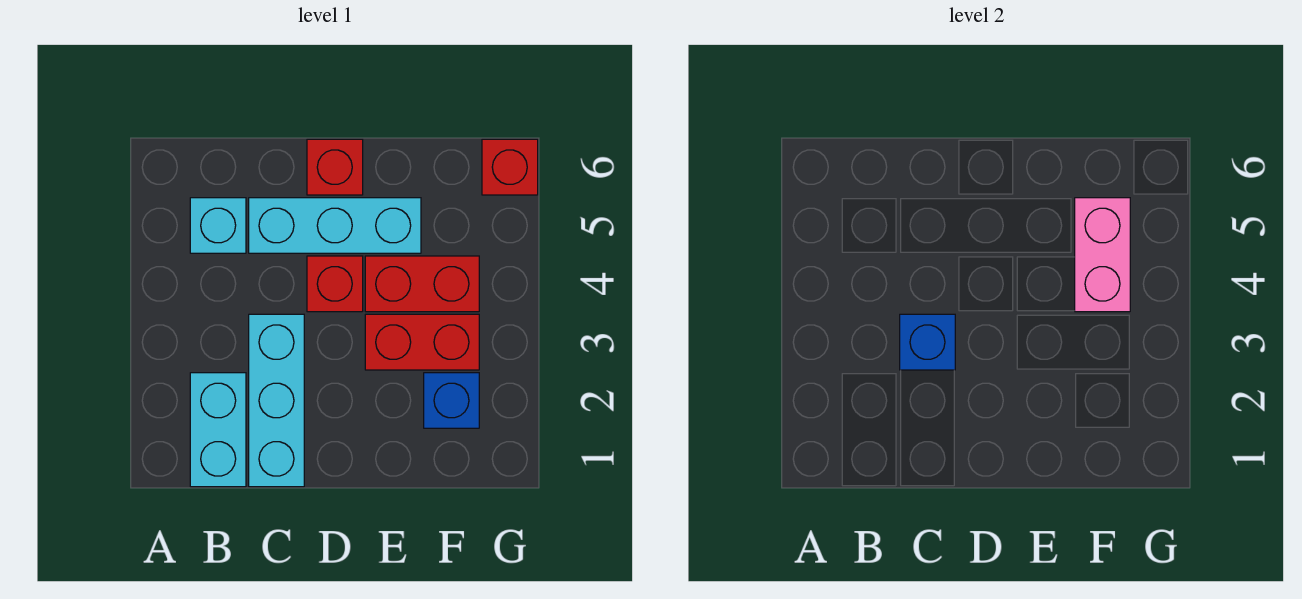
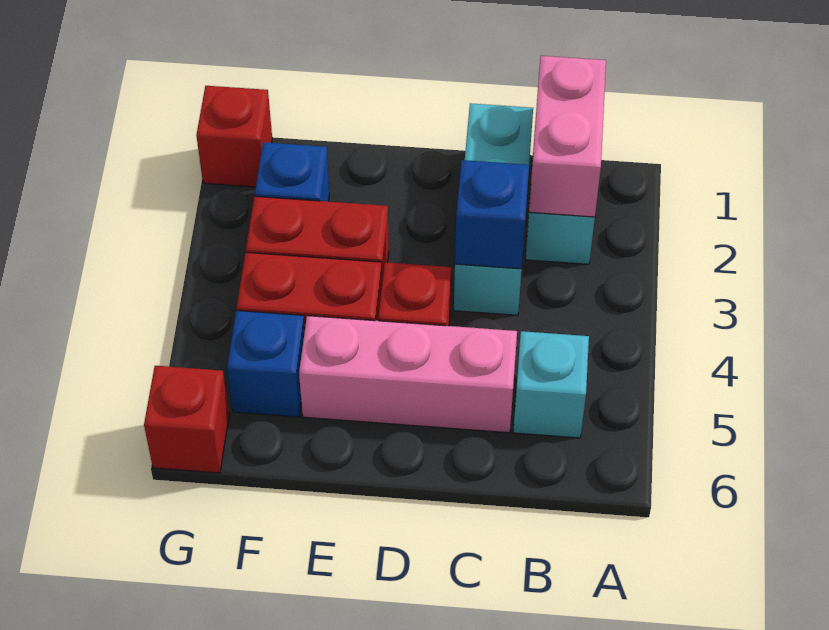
cyan brick C5:E5 level 1 -> pink brick C5:E5 level 1
red brick D6 level 1 -> red brick G1 level 1
pink brick F4:F5 level 2 -> pink brick B1:B2 level 2
none -> blue brick F5 level 1

